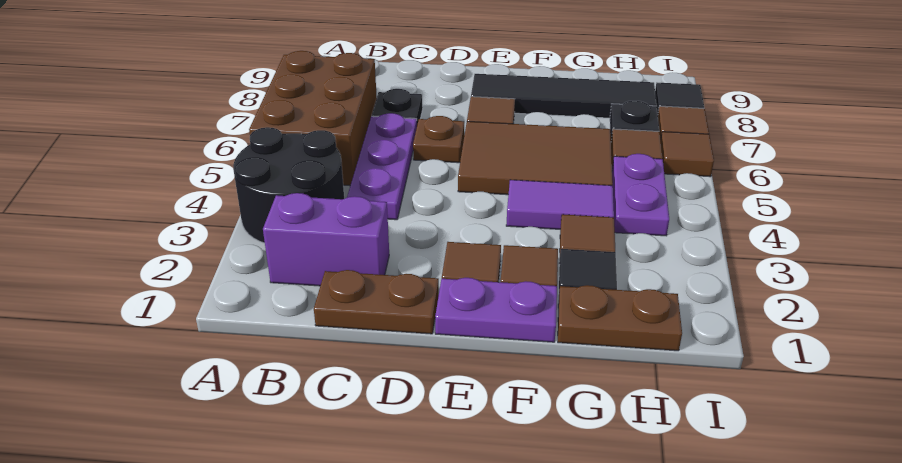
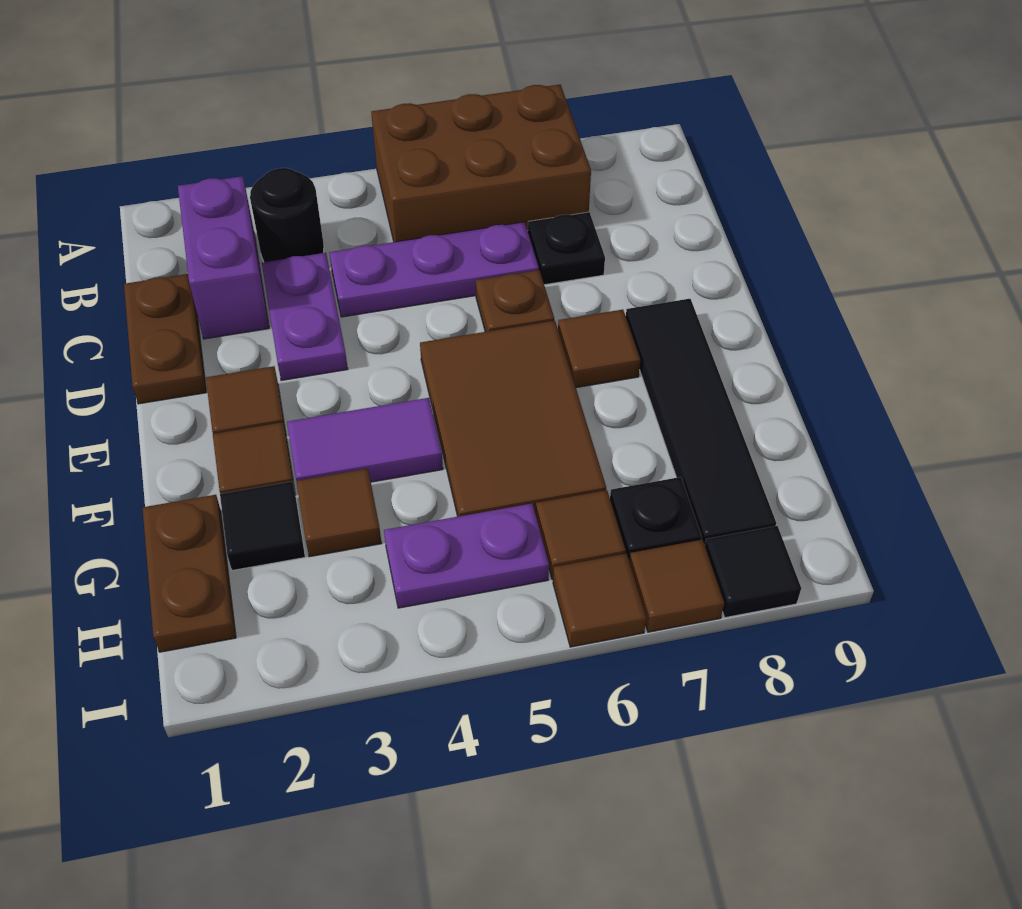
black round brick A3:B4 level 1 -> black round brick B3 level 1
purple plate E1:F1 level 1 -> purple plate C3:D3 level 1
purple tile F4:G4 level 1 -> purple tile F3:F4 level 1

